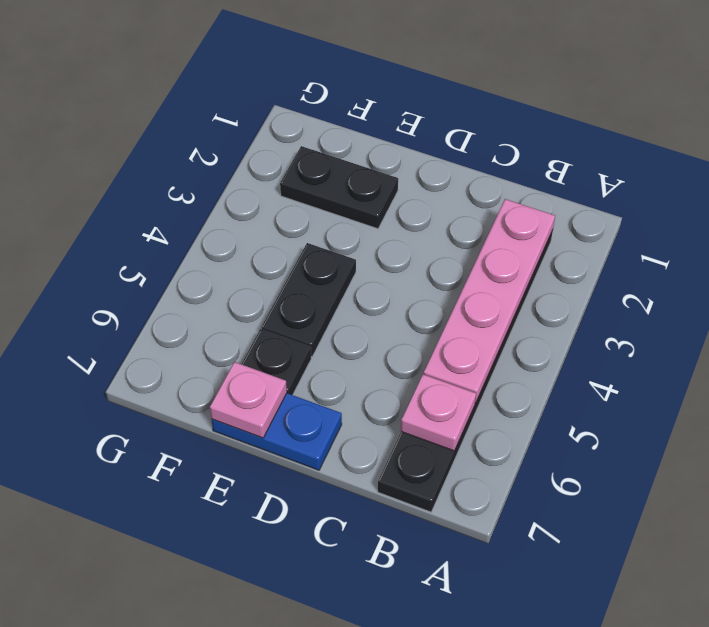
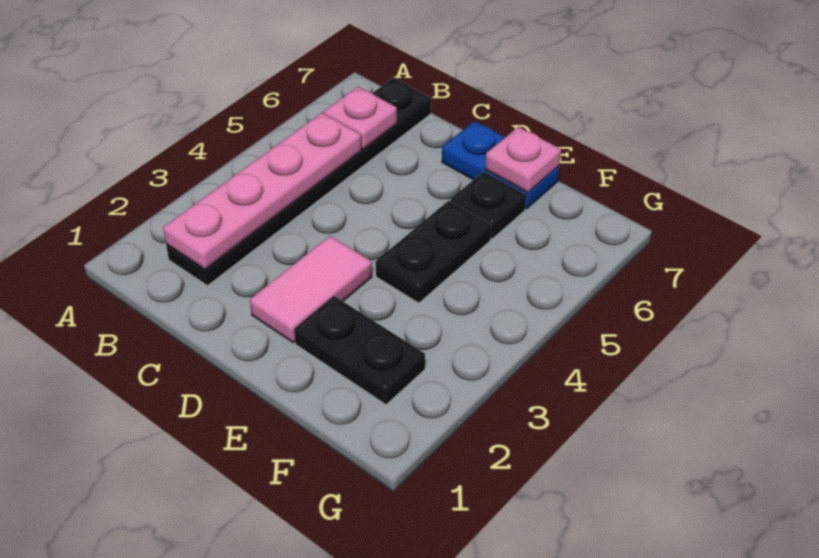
none -> pink tile D2:D3 level 1

